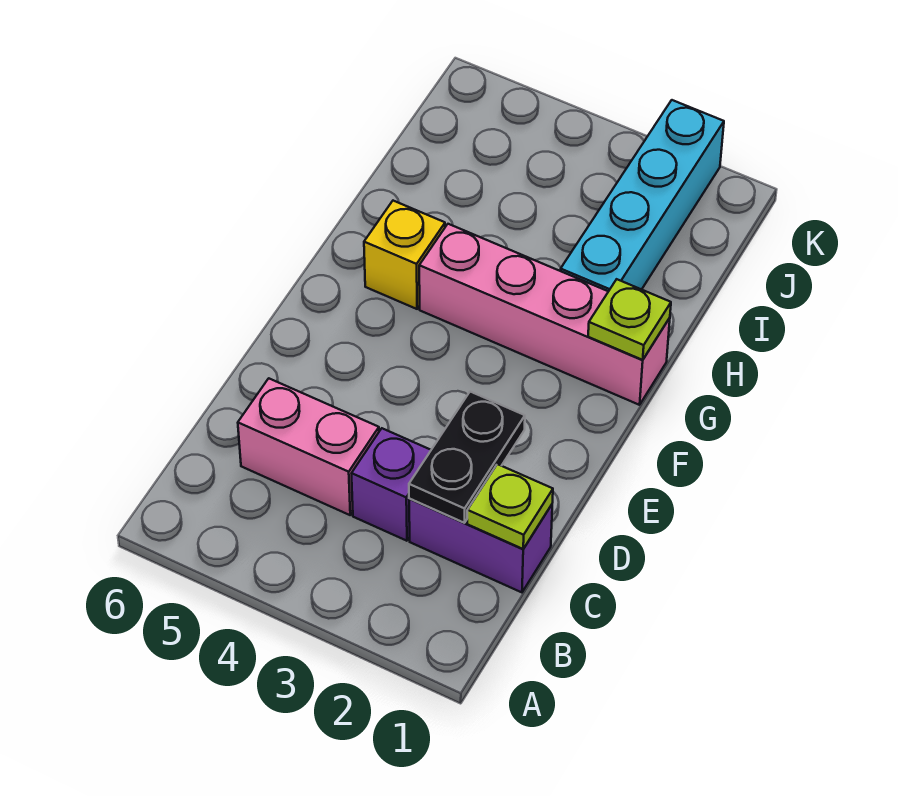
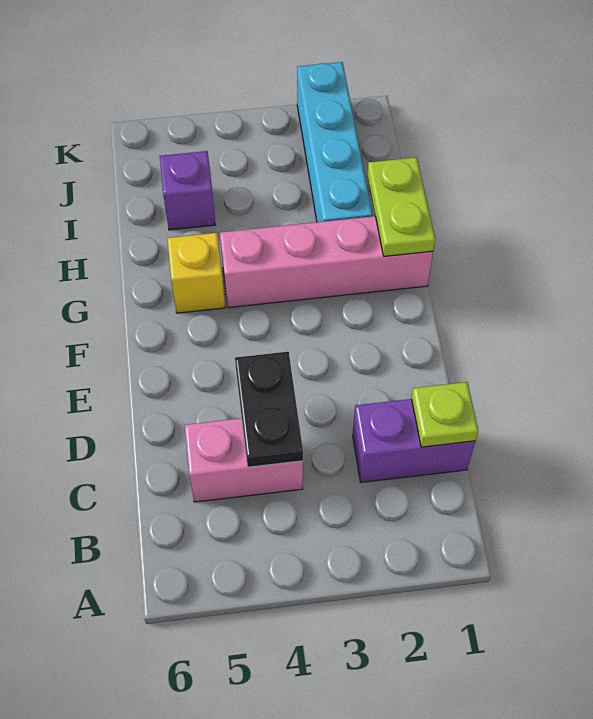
black plate C2:D2 level 2 -> black plate C4:D4 level 2
purple brick C3 level 1 -> purple brick I5 level 1
lime plate G1 level 2 -> lime plate G1:H1 level 2

